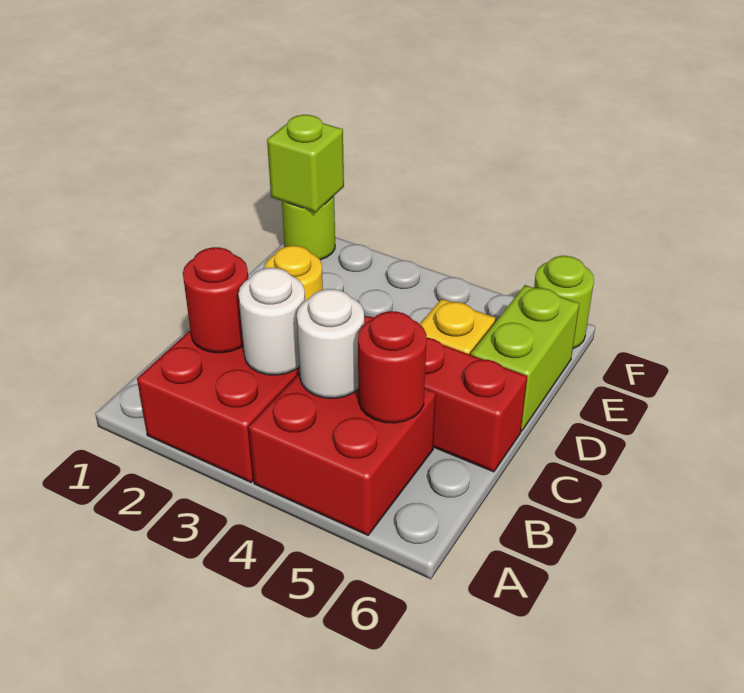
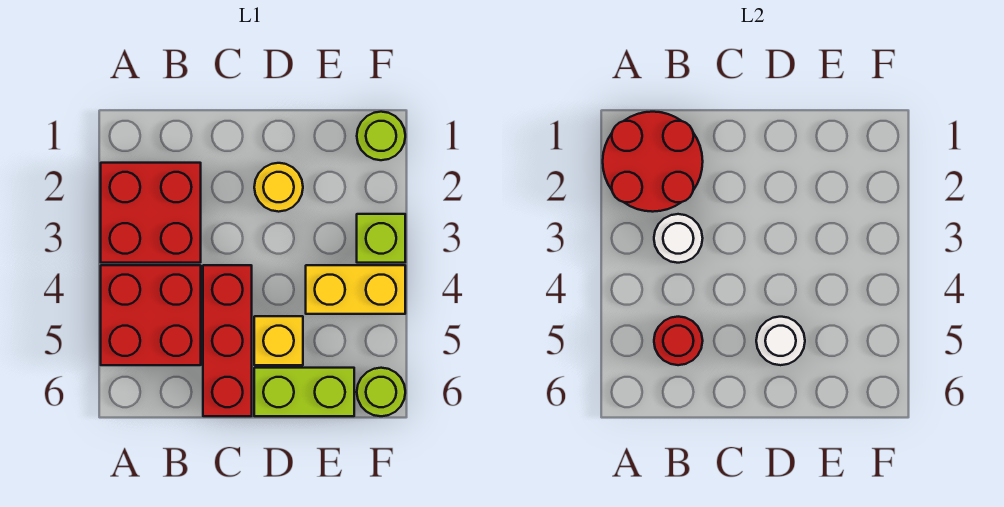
red round brick B2 level 2 -> red round brick A1:B2 level 2
white round brick B4 level 2 -> white round brick D5 level 2
none -> yellow brick E4:F4 level 1
lime brick F1 level 2 -> lime brick F3 level 1

